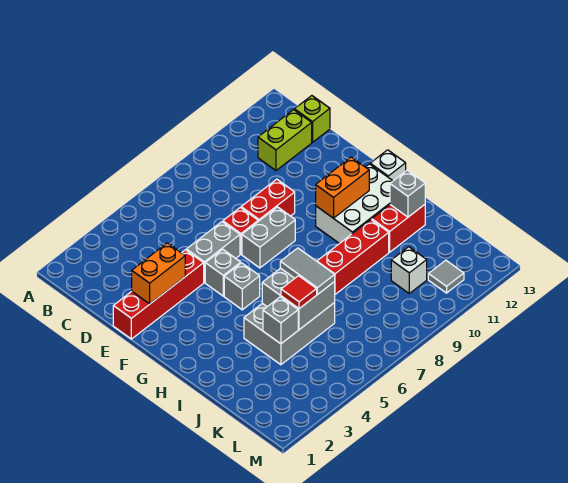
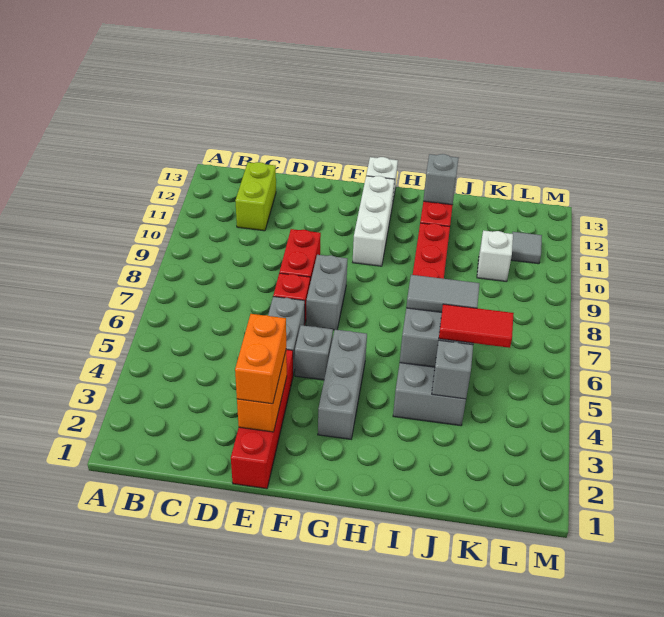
lime brick C13 level 1 -> none
grey brick G5 level 1 -> grey brick G3:G5 level 1
white brick G10:H12 level 1 -> white brick G10:G12 level 1
orange brick G10:G11 level 2 -> orange brick E2:E3 level 3
red tile J5 level 3 -> red tile J5:K5 level 3

